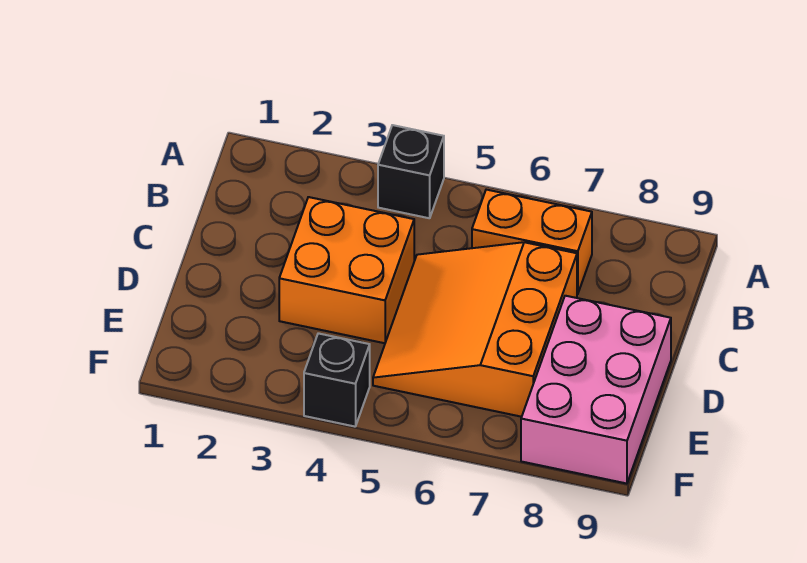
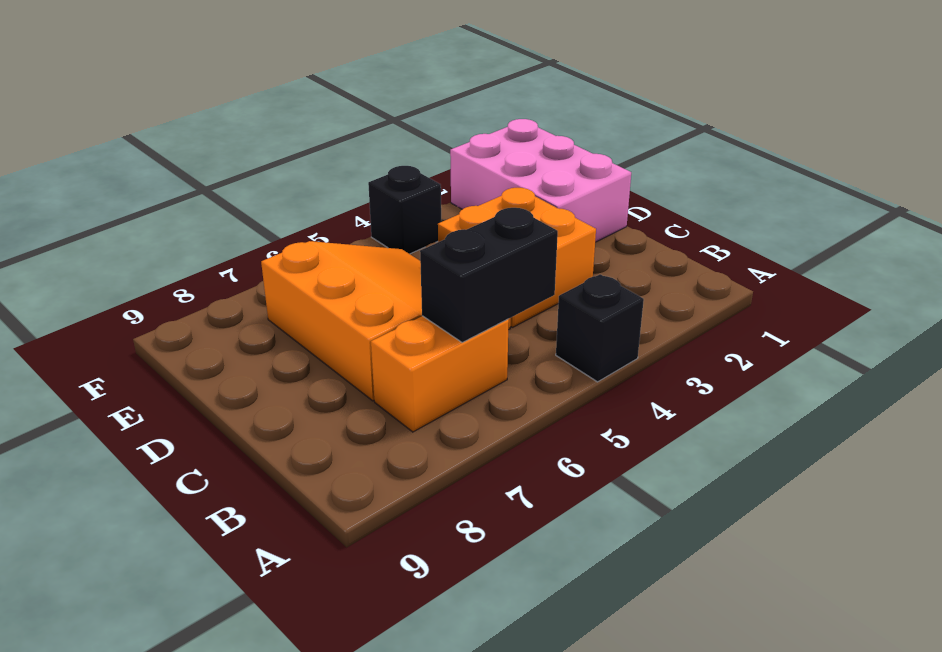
none -> black brick B5:B6 level 2
pink brick D8:F9 level 1 -> pink brick D1:F2 level 1

